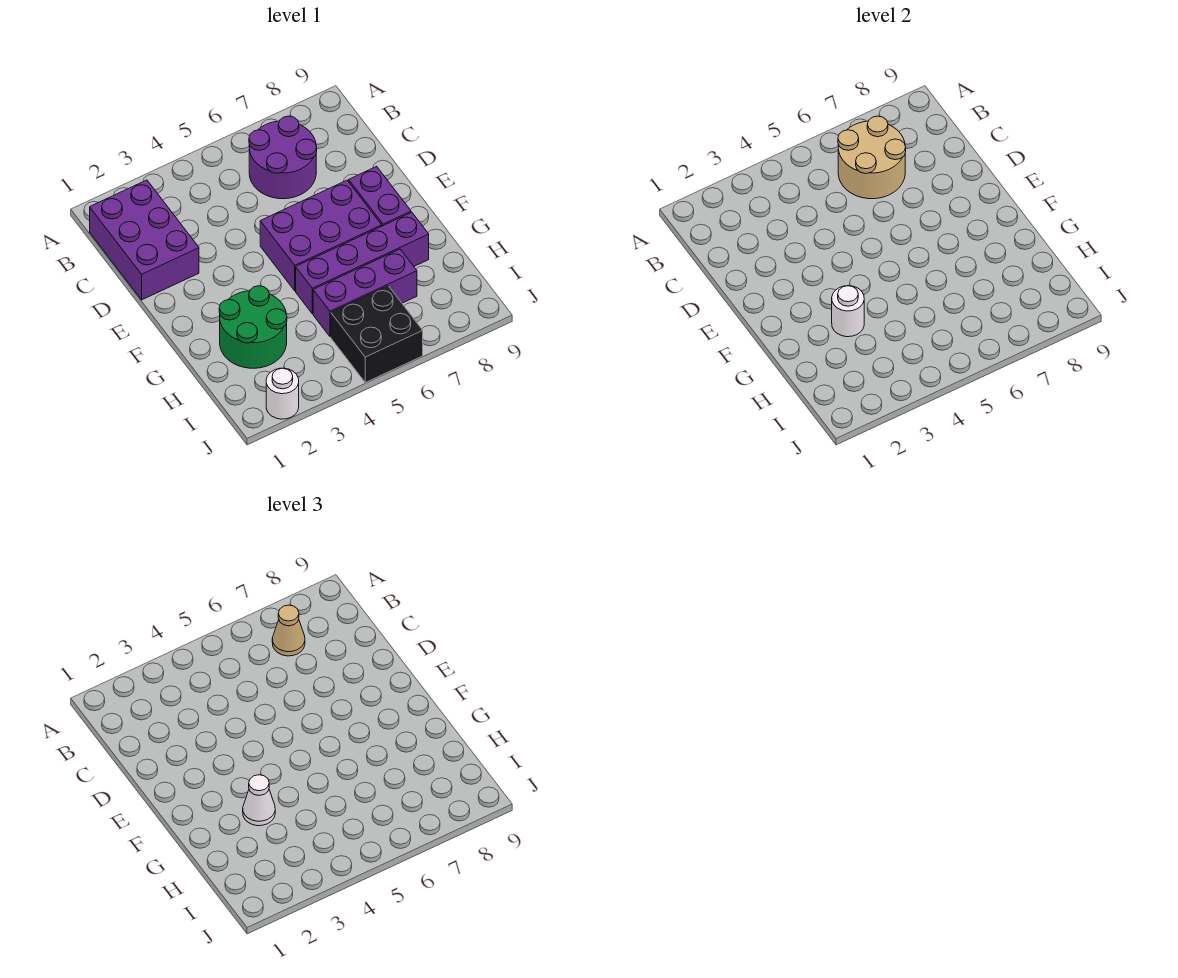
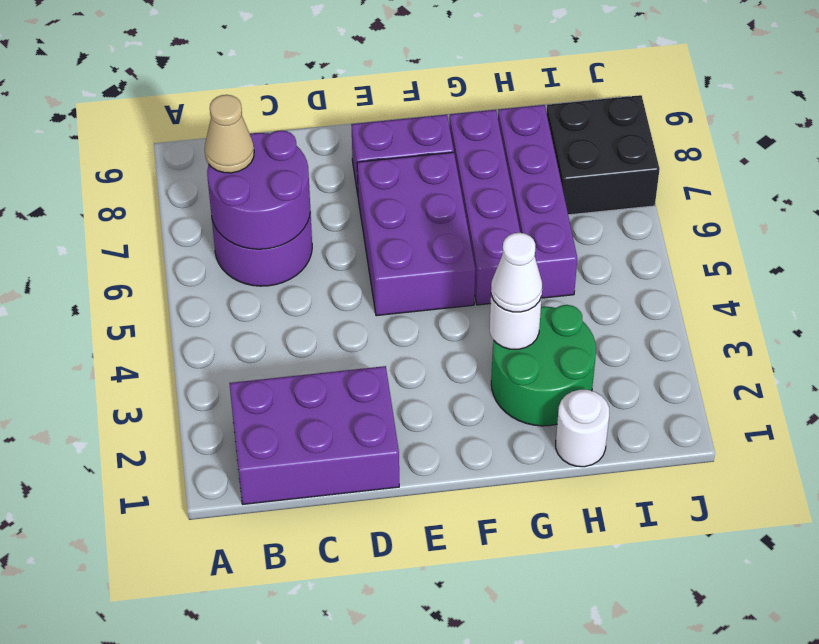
tan round brick B6:C7 level 2 -> purple round brick B6:C7 level 2
purple brick H5:H7 level 1 -> purple brick H5:H8 level 1
black brick I5:J6 level 1 -> black brick I7:J8 level 1
white round brick J2 level 1 -> white round brick H1 level 1

